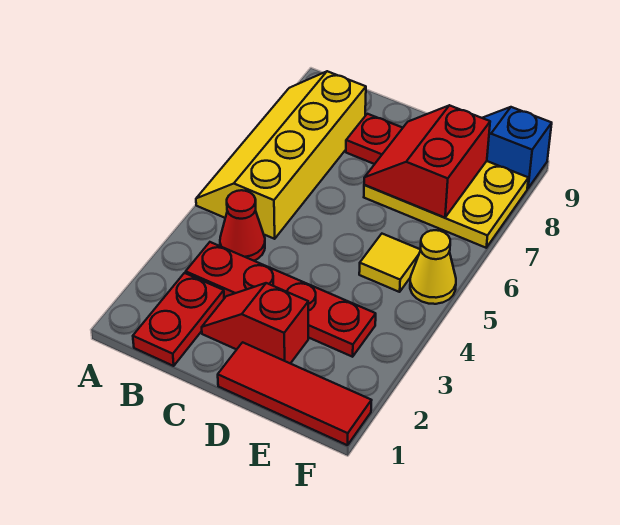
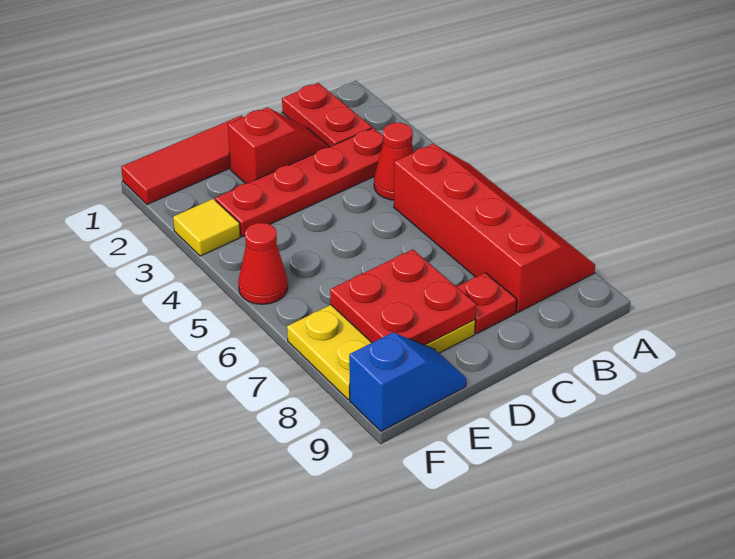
yellow slope A5:B8 level 1 top B -> red slope A5:B8 level 1 top B
red slope D7:E8 level 2 top E -> red plate D7:E8 level 2
yellow tile E5 level 1 -> yellow tile F3 level 1
yellow cone F5 level 1 -> red cone F5 level 1

